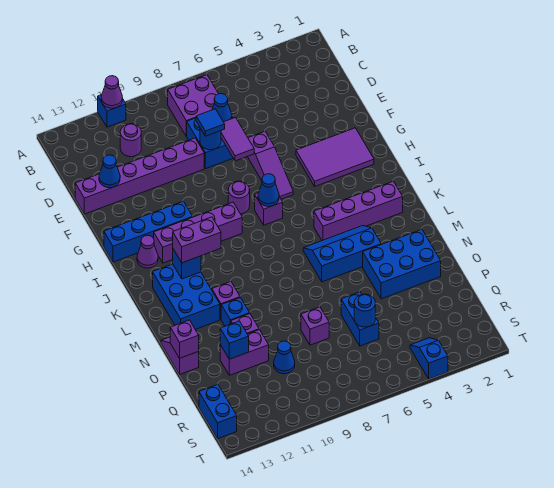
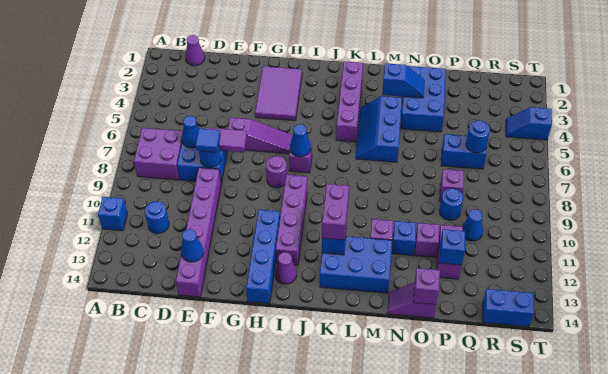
purple cone A11 level 2 -> purple cone C1 level 1
purple round brick C11 level 1 -> blue round brick C11 level 1
none -> blue slope M3:N3 level 2 top M
none -> blue round brick P9 level 1

